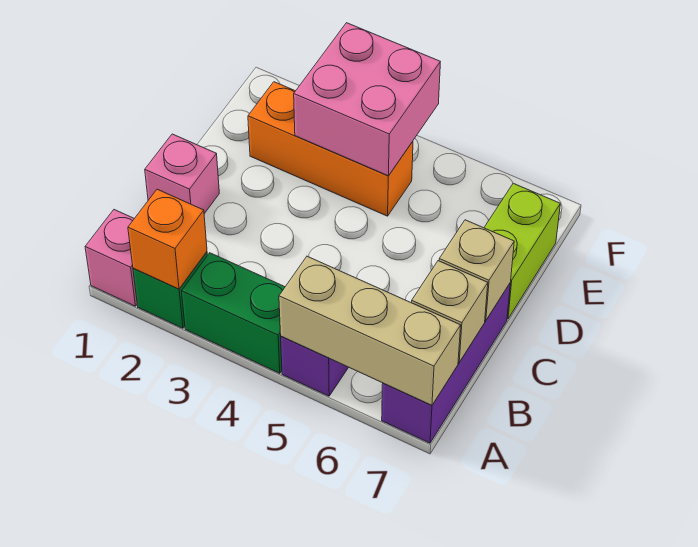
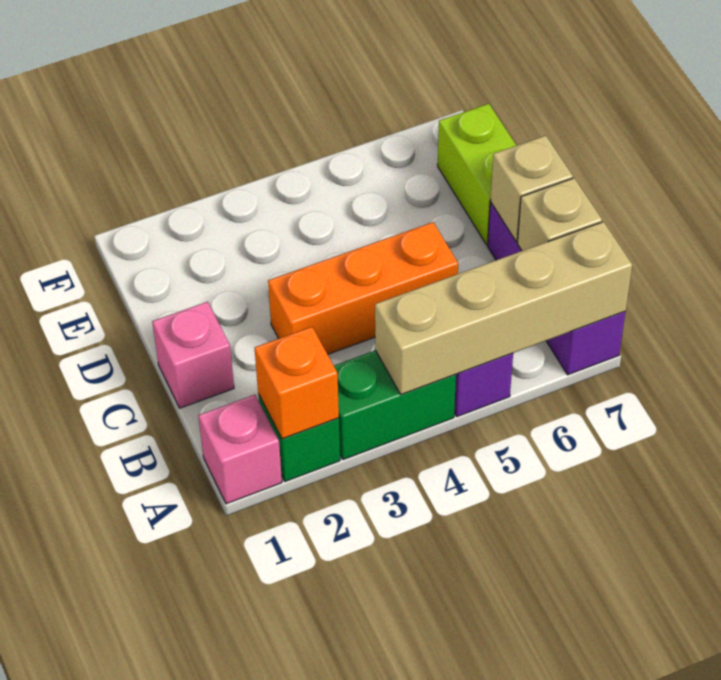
tan brick A5:A7 level 2 -> tan brick A4:A7 level 2
orange brick E2:E4 level 1 -> orange brick C3:C5 level 1
pink brick E3:F4 level 2 -> none

